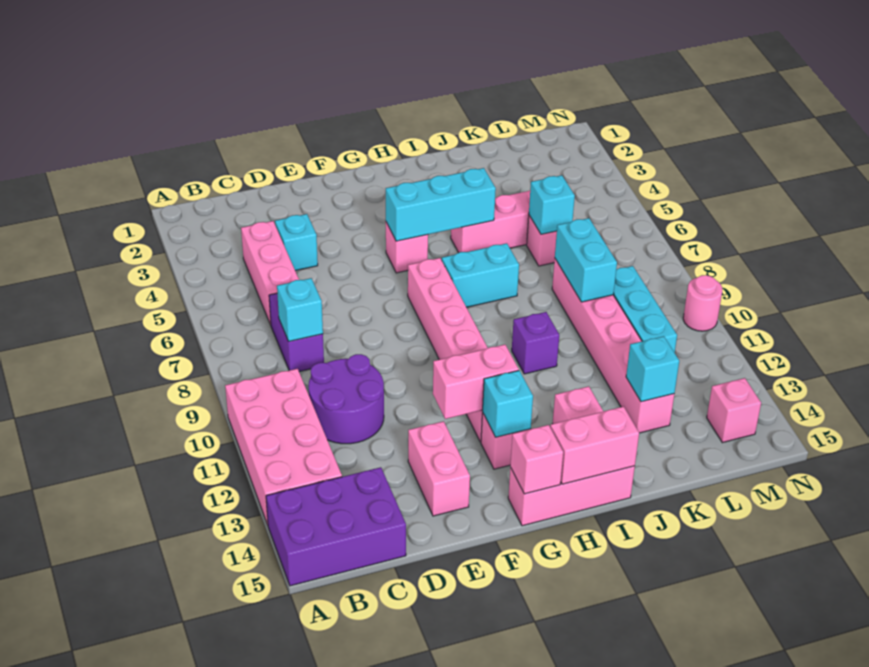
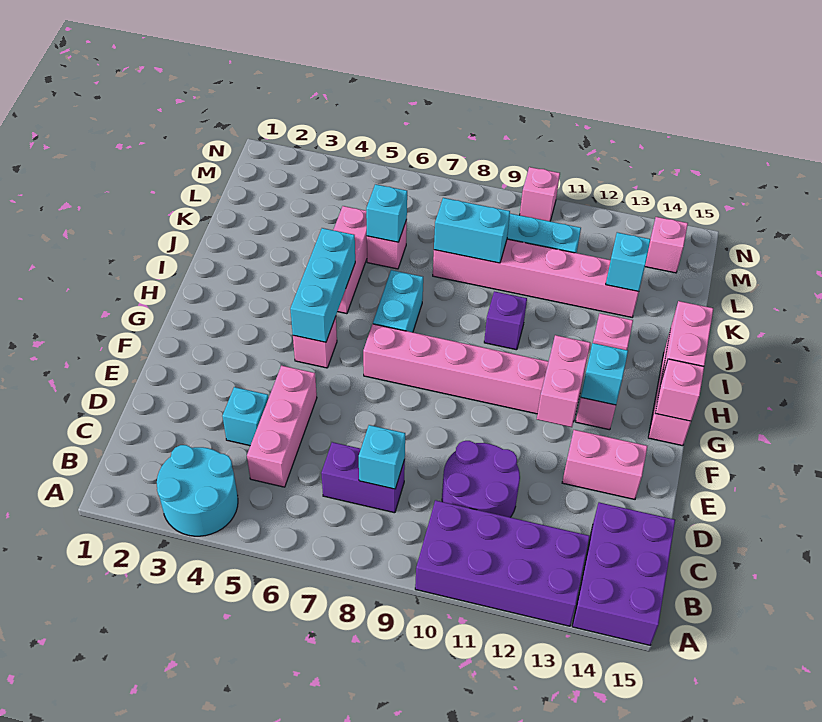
none -> cyan round brick A3:B4 level 1
pink brick A10:B13 level 1 -> purple brick A10:B13 level 1
pink brick C4:C6 level 1 -> pink brick C5:E5 level 1
pink round brick N10 level 1 -> pink brick N10 level 1

